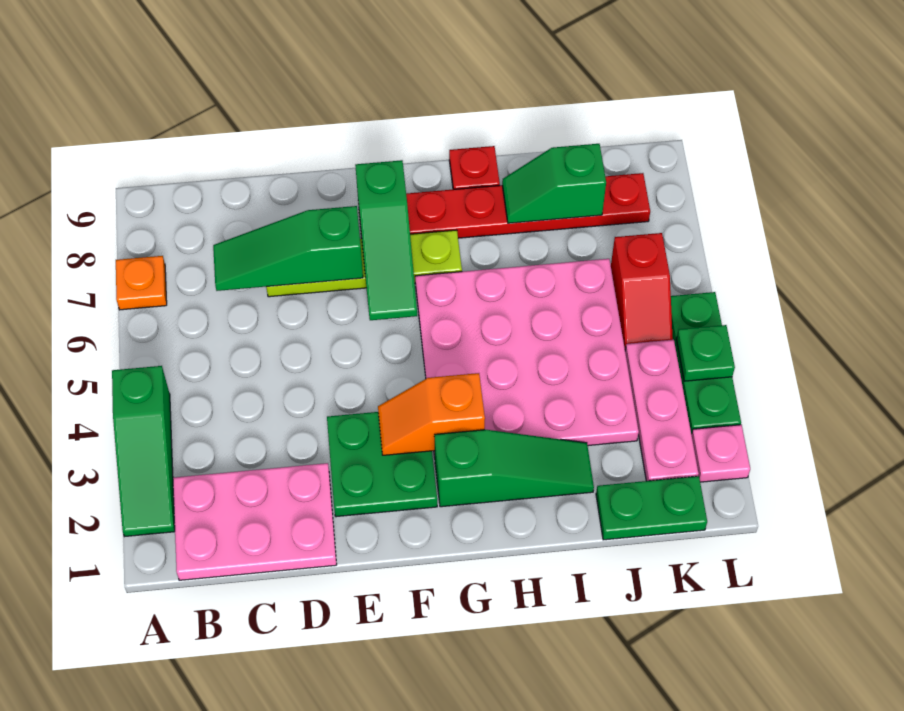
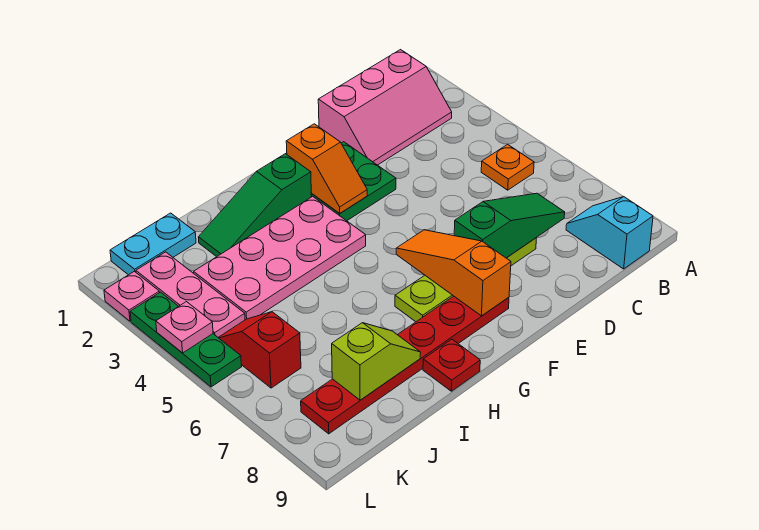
green slope A2:A4 level 1 top 4 -> none
orange plate A7 level 1 -> orange plate B5 level 1
pink plate B1:D2 level 1 -> pink slope B1:D2 level 1 top 1
none -> cyan slope B8:B9 level 1 top 9
orange slope F3:G3 level 2 top G -> orange slope F2:F3 level 2 top 2
green slope F6:F8 level 2 top 8 -> orange slope F6:F8 level 2 top 8
pink plate G3:J6 level 1 -> pink plate G3:J4 level 1
green slope I8:J8 level 2 top J -> lime slope I8:J8 level 2 top J
green plate J1:K1 level 1 -> cyan plate J1:K1 level 1
green plate L4 level 2 -> pink plate L4 level 2

